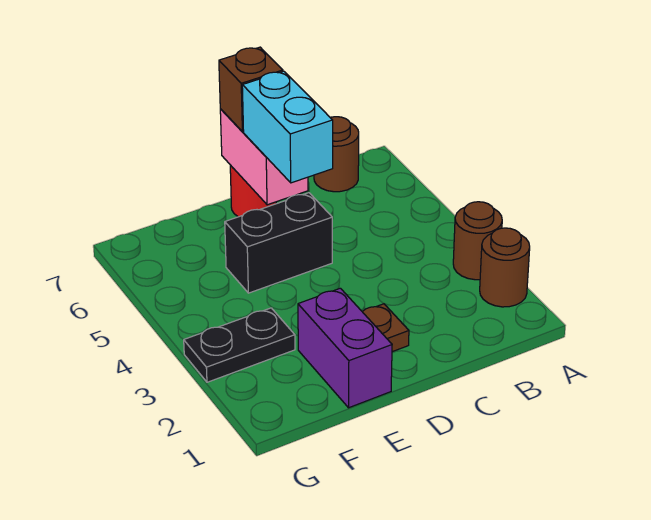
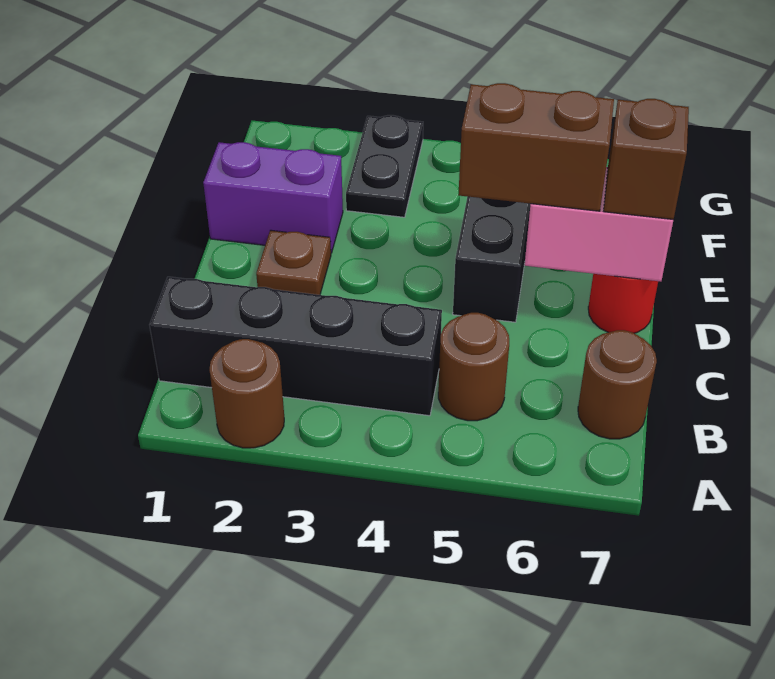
brown round brick A3 level 1 -> brown round brick B5 level 1
none -> black brick B1:B4 level 1
cyan brick D5:D6 level 3 -> brown brick D5:D6 level 3

